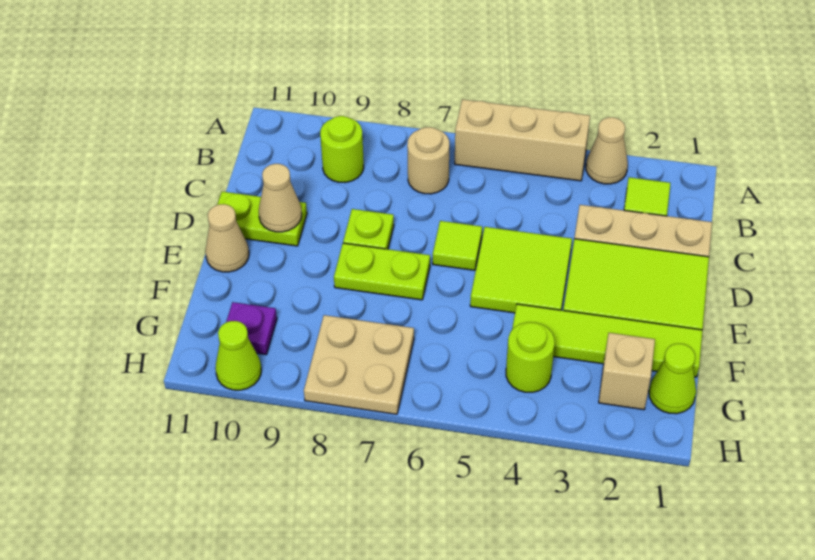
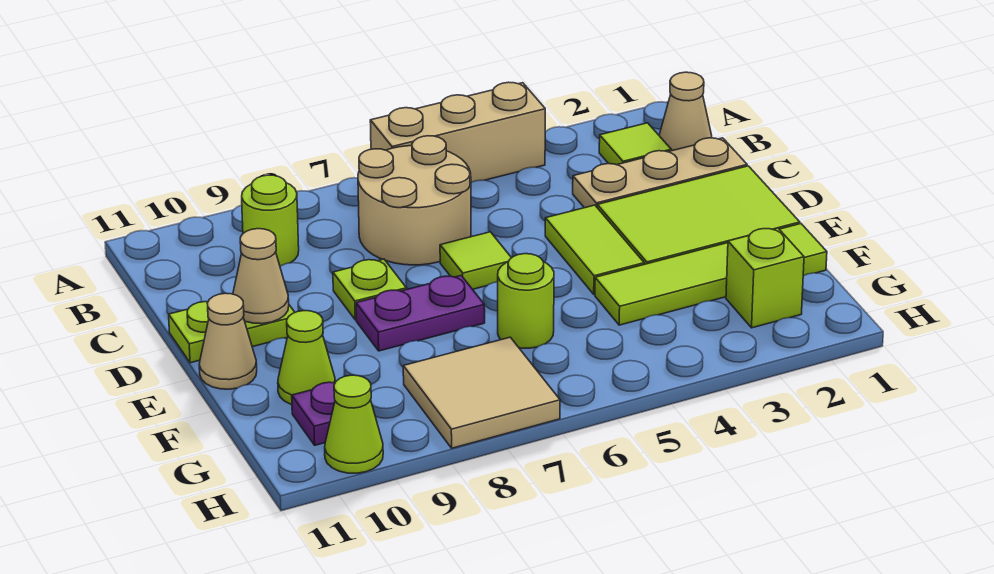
tan cone A3 level 1 -> tan cone B1 level 1
tan round brick B7 level 1 -> tan round brick B6:C7 level 1
lime tile D4:E5 level 1 -> lime tile D4:E4 level 1
lime plate E7:E8 level 1 -> purple plate E7:E8 level 1
lime cone G1 level 1 -> lime cone F10 level 1
tan brick G2 level 1 -> lime brick G2 level 1
lime round brick G4 level 1 -> lime round brick F6 level 1
tan plate G7:H8 level 1 -> tan tile G7:H8 level 1

